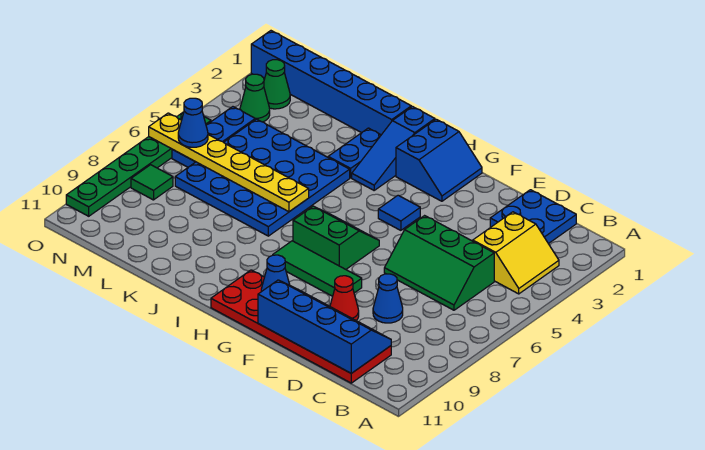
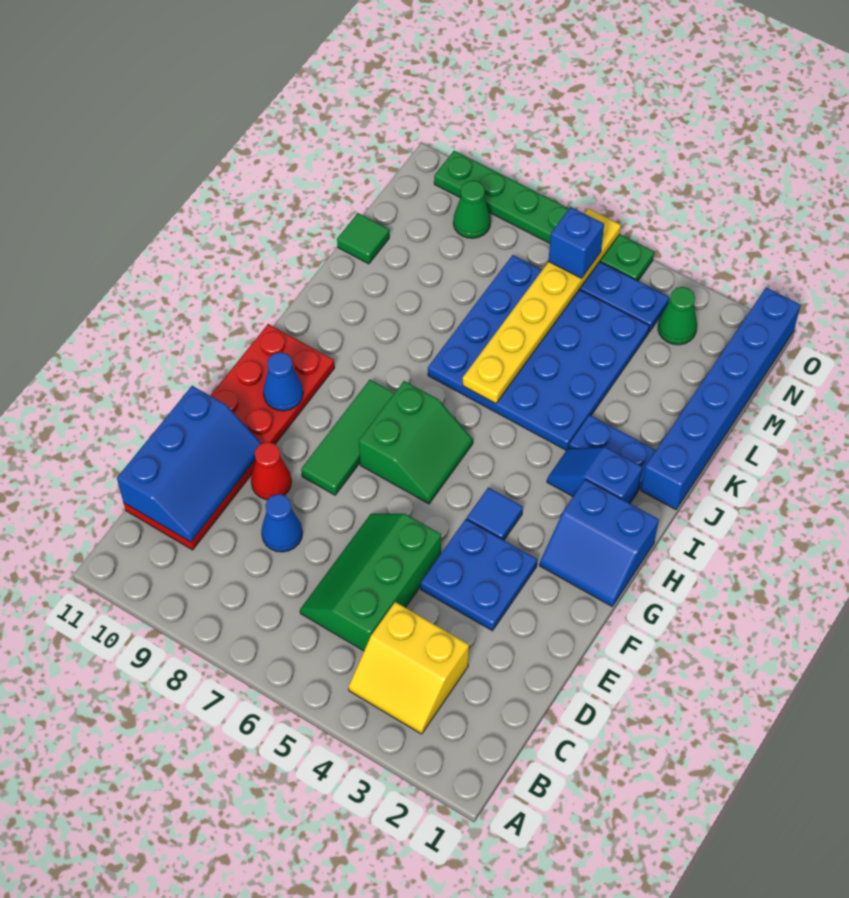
blue plate C1:D2 level 1 -> blue plate E3:F4 level 1
blue slope C10:F11 level 2 top 11 -> blue slope C10:E11 level 2 top 11
blue slope I1:I3 level 1 top 1 -> blue slope I2:I3 level 1 top 2
green cone N2 level 1 -> green cone N9 level 1
blue cone N6 level 3 -> blue brick N6 level 3
green tile N8 level 1 -> green tile L11 level 1

